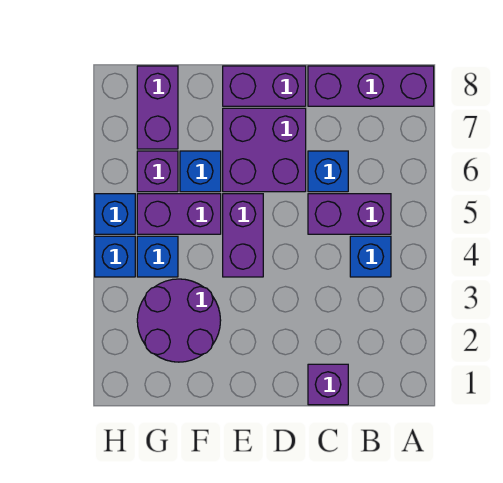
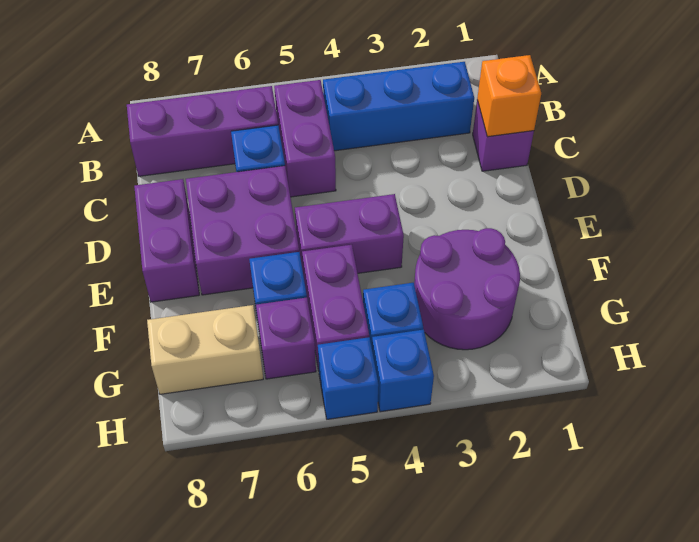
purple brick A8:C8 level 1 -> purple brick B6:B8 level 1
blue brick B4 level 1 -> blue brick B2:B4 level 1
none -> orange brick C1 level 2
purple brick G7:G8 level 1 -> tan brick G7:G8 level 1

